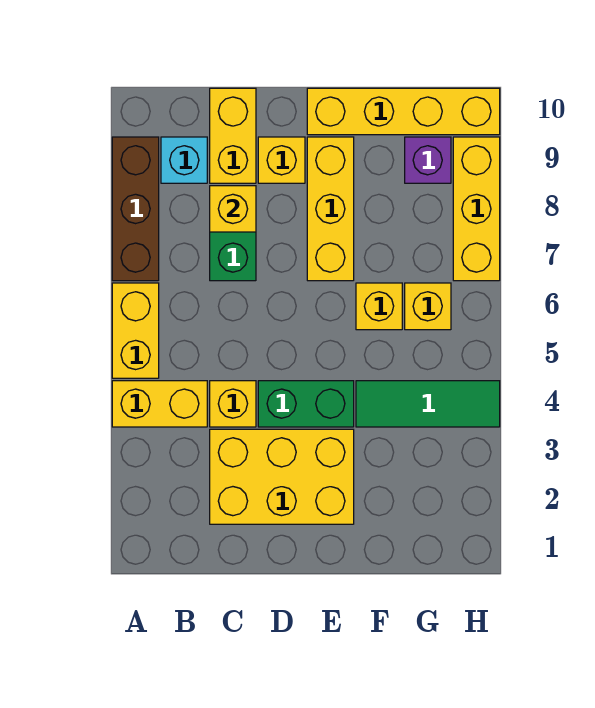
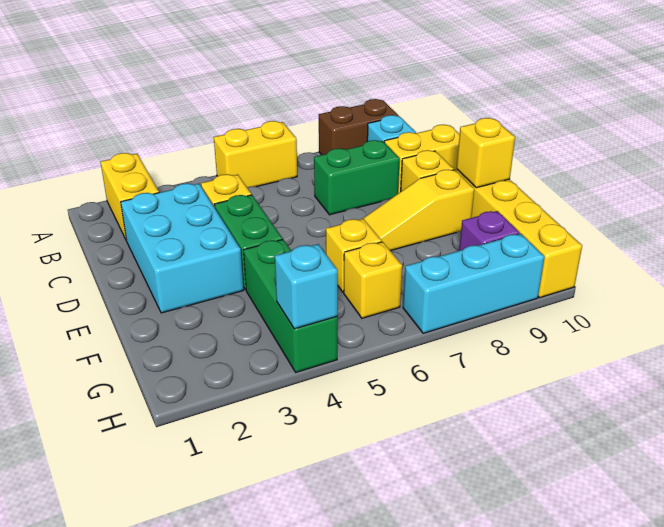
yellow brick A4:B4 level 1 -> yellow brick A2:B2 level 1
brown brick A7:A9 level 1 -> brown brick A8:A9 level 1
yellow brick C2:E3 level 1 -> cyan brick C2:E3 level 1
yellow brick C8 level 2 -> yellow brick E10 level 2
yellow brick E7:E9 level 1 -> yellow slope E7:E9 level 1 top 9
green tile F4:H4 level 1 -> green brick F4:H4 level 1
none -> cyan brick H4 level 2
yellow brick H7:H9 level 1 -> cyan brick H7:H9 level 1

